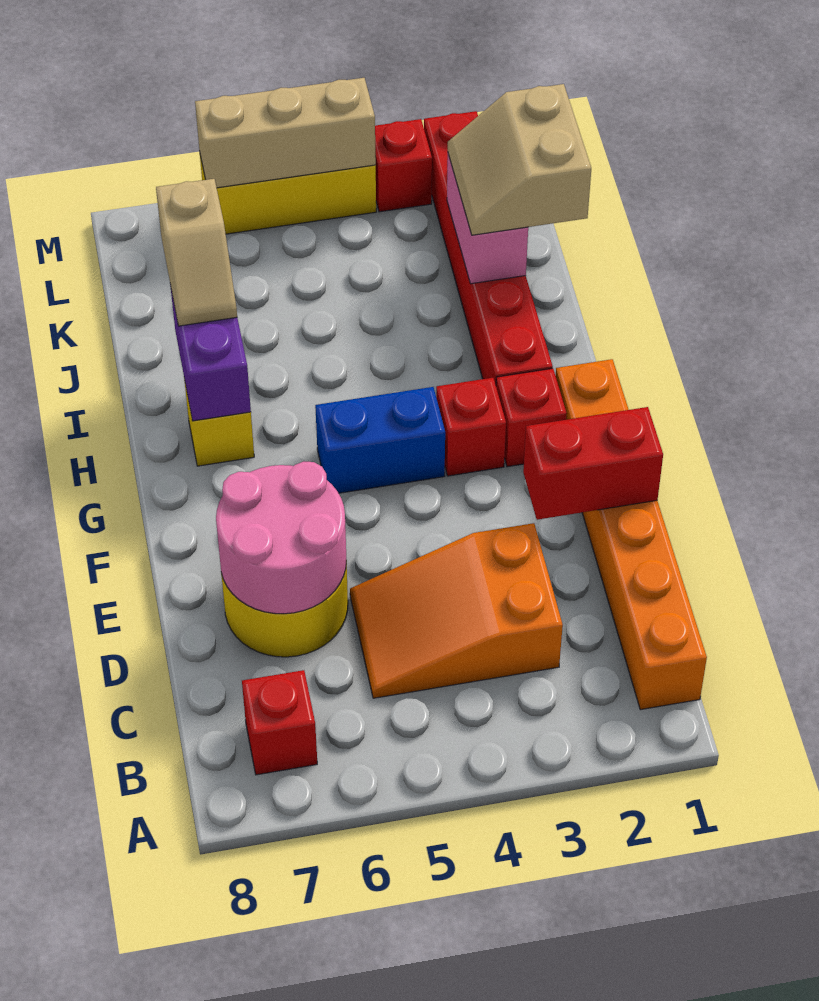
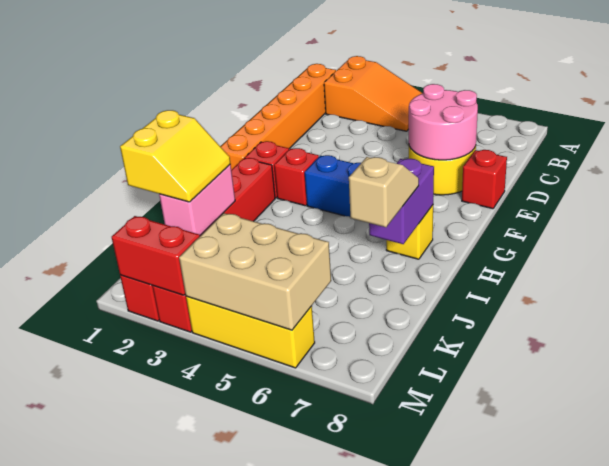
red brick B7 level 1 -> red brick E8 level 1
orange slope C3:D5 level 1 top 3 -> orange slope A2:B4 level 1 top 2
red brick E1:E2 level 2 -> red brick M2:M3 level 2
tan slope J1:K2 level 3 top 1 -> yellow slope J1:K2 level 3 top 1
tan brick M4:M6 level 2 -> tan brick L4:M6 level 2

